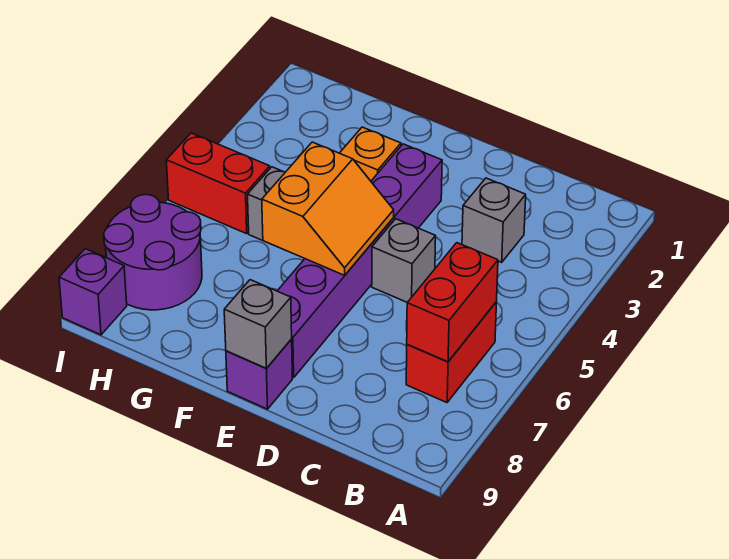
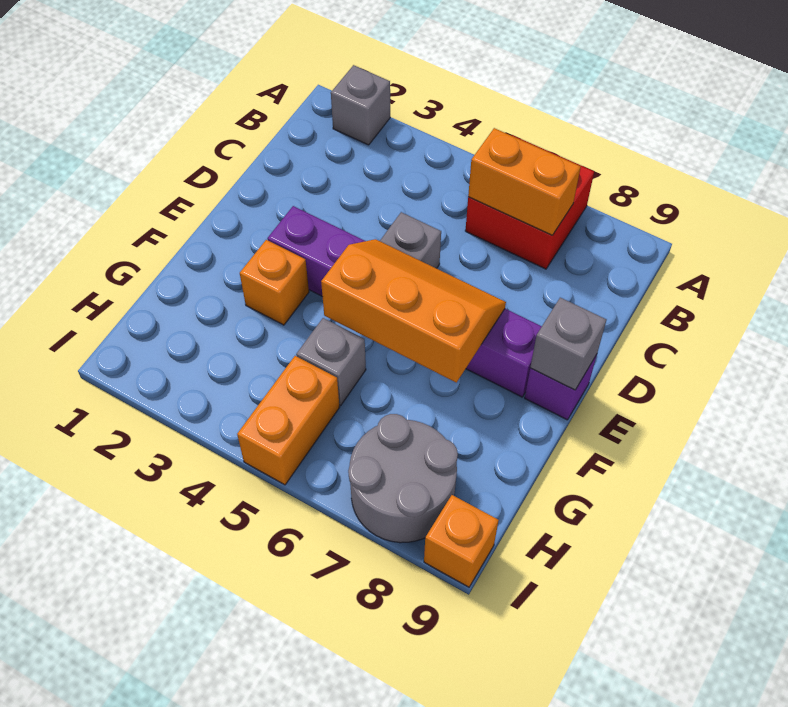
red brick B6:B7 level 1 -> red brick A6:B7 level 1
red brick B6:B7 level 2 -> orange brick B6:B7 level 2
grey brick C3 level 1 -> grey brick A2 level 1
orange slope E5:F6 level 2 top F -> orange slope E5:F7 level 2 top F
red brick H5:I5 level 1 -> orange brick H5:I5 level 1
purple round brick H7:I8 level 1 -> grey round brick H7:I8 level 1
purple brick I9 level 1 -> orange brick I9 level 1

